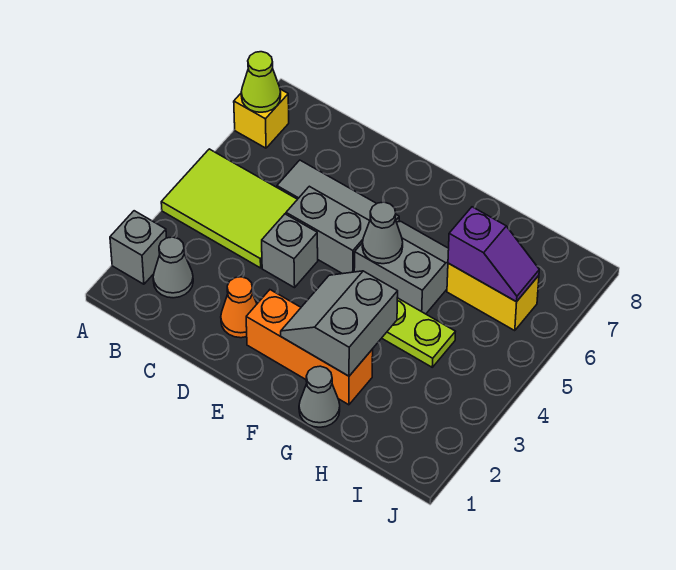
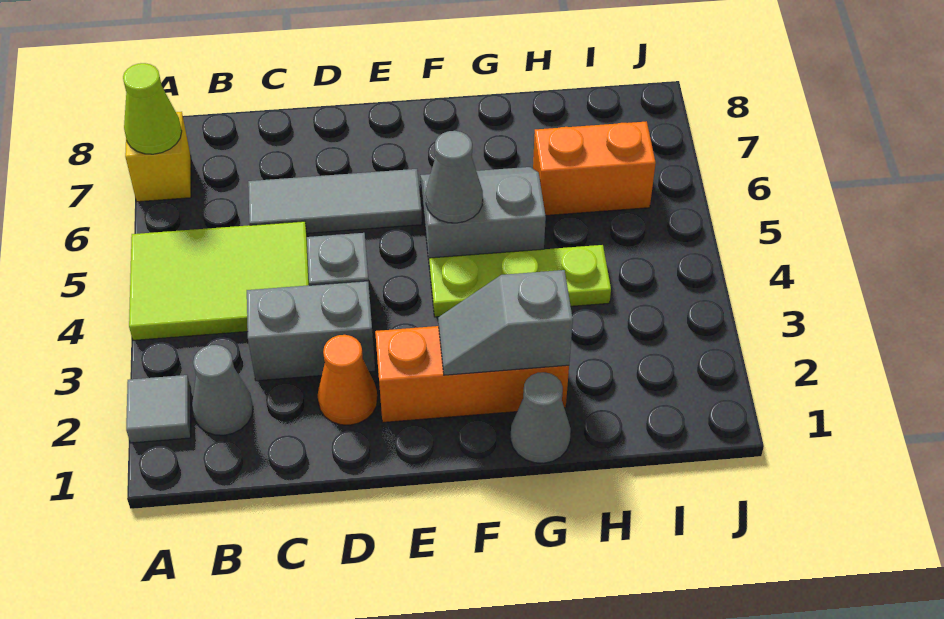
grey brick A2 level 1 -> grey tile A2 level 1
grey brick D5:E5 level 1 -> grey brick C3:D3 level 1
grey slope F2:G3 level 2 top G -> grey slope F2:G2 level 2 top G
yellow brick H6:I6 level 1 -> orange brick H6:I6 level 1
purple slope H6:I6 level 2 top H -> none

